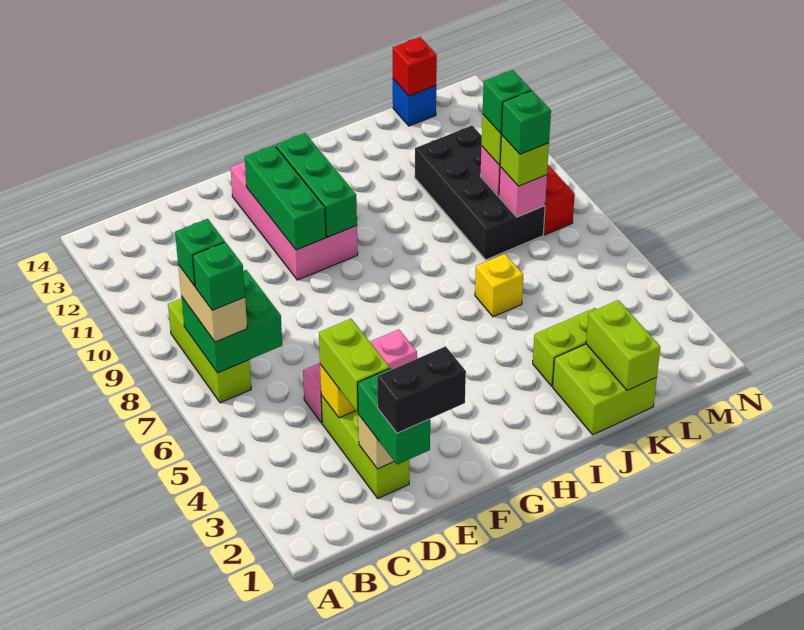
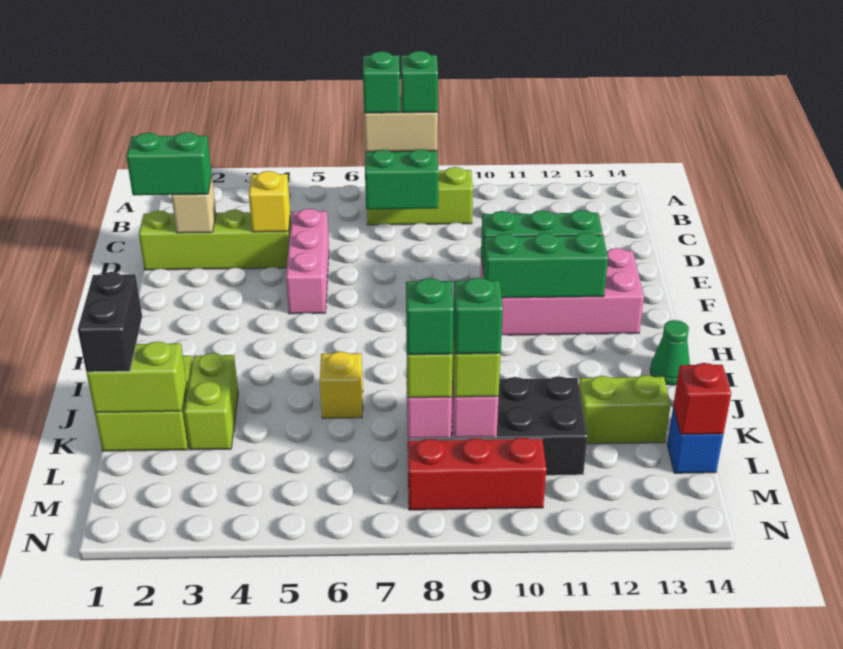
black brick D1:E1 level 4 -> black brick J1:K1 level 3
lime brick D2:D4 level 1 -> lime brick D1:D4 level 1
lime brick D3:D4 level 3 -> lime brick K12:K13 level 1
none -> green cone I14 level 1

